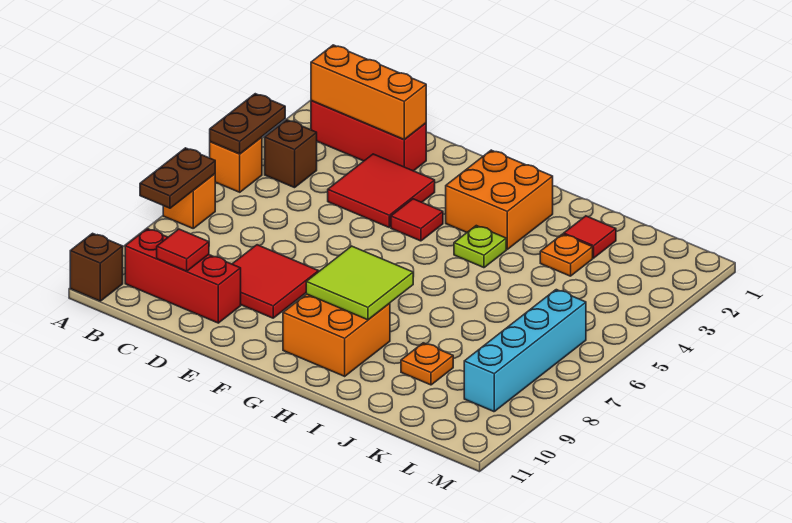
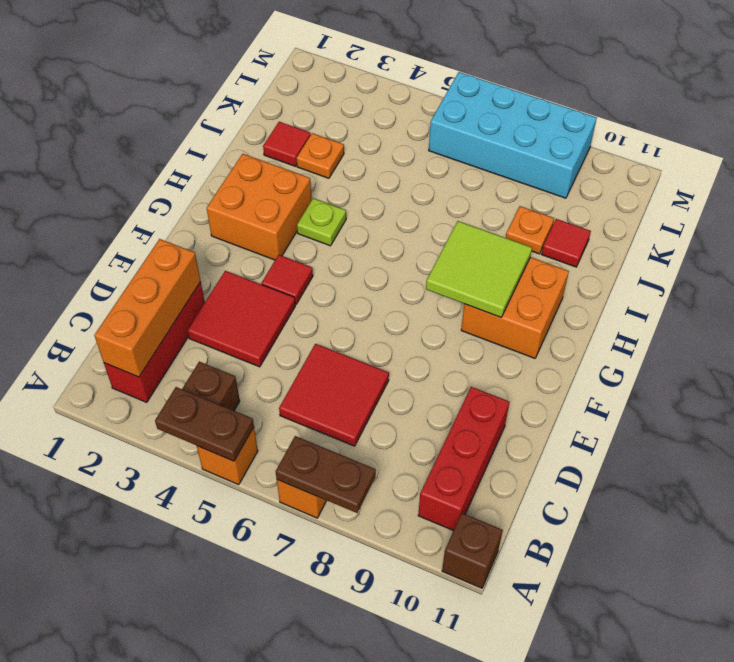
red tile C10 level 2 -> red tile J10 level 1
red tile D8:E9 level 1 -> red tile C6:D7 level 1
cyan brick L6:L9 level 1 -> cyan brick L6:M9 level 1

